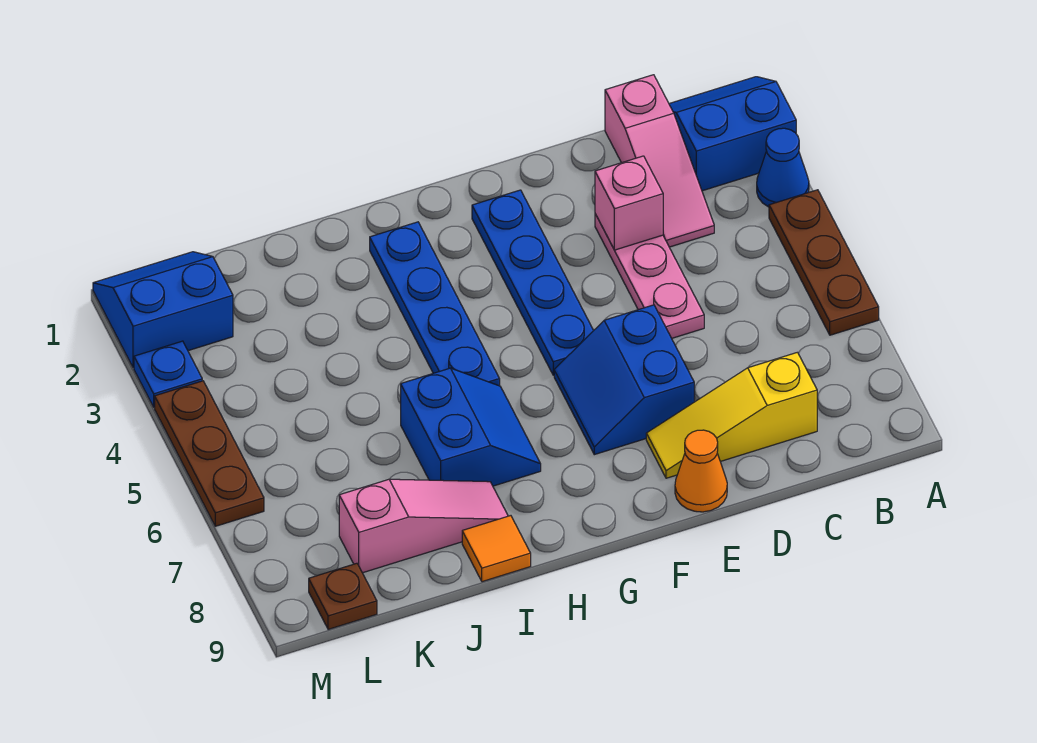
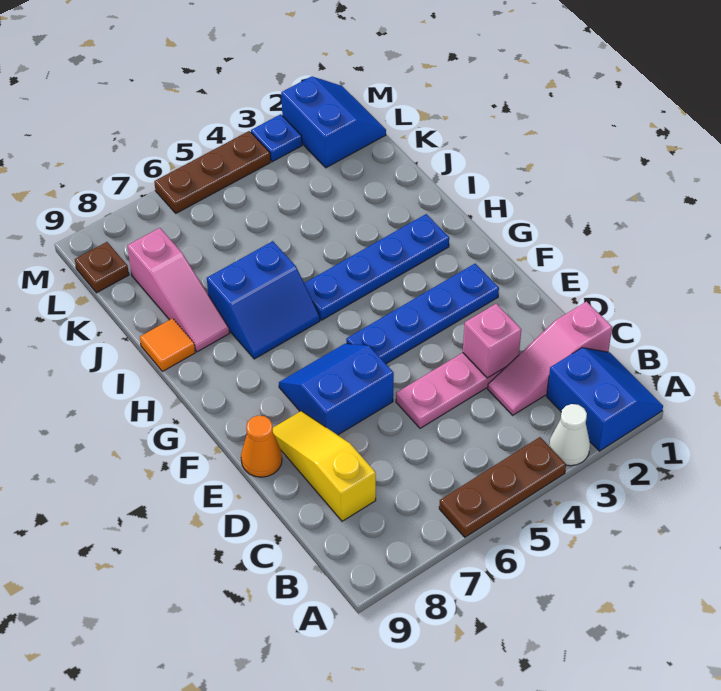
blue cone A3 level 1 -> white cone A3 level 1

